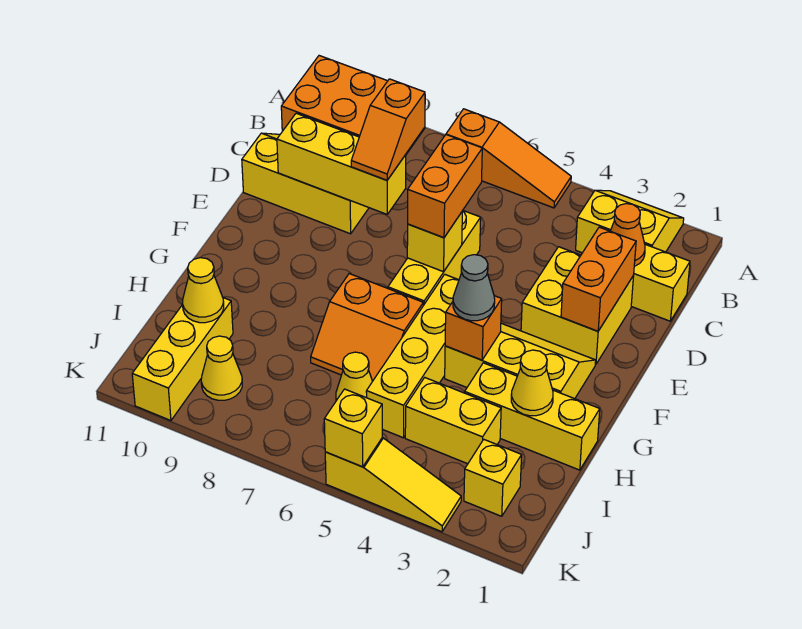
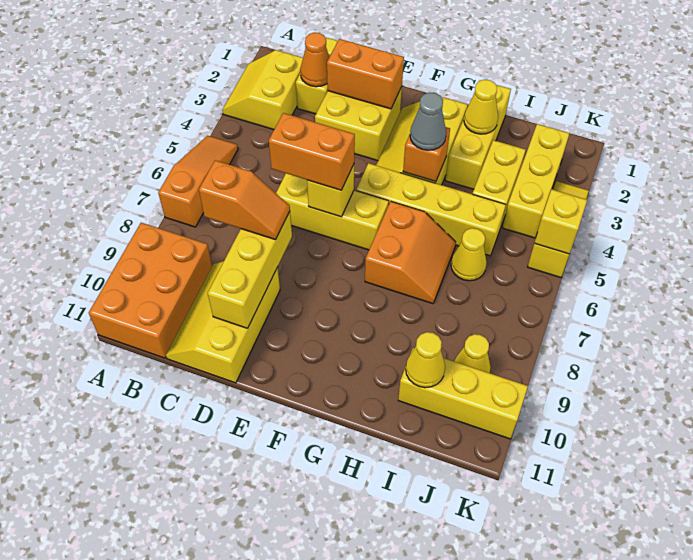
yellow brick J2 level 1 -> yellow brick J2:J4 level 1

